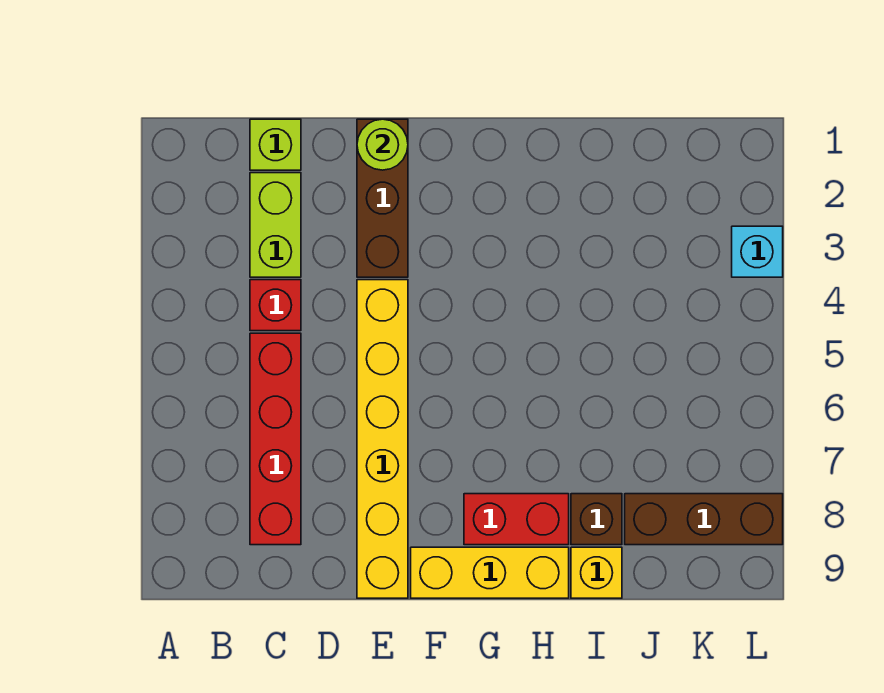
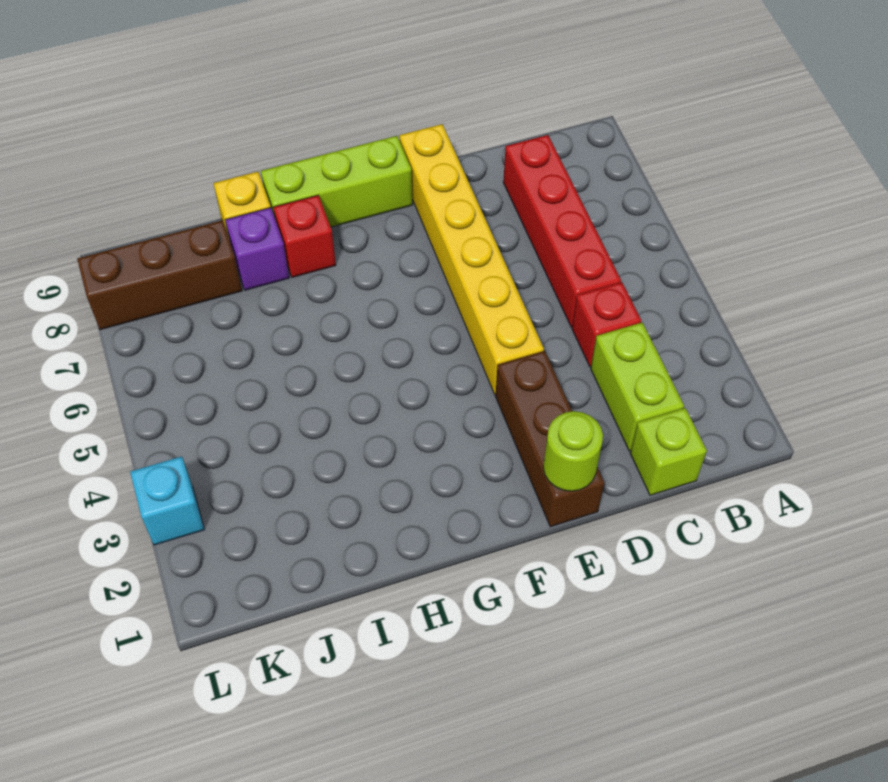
yellow brick F9:H9 level 1 -> lime brick F9:H9 level 1
red brick G8:H8 level 1 -> red brick H8 level 1
brown brick I8 level 1 -> purple brick I8 level 1

